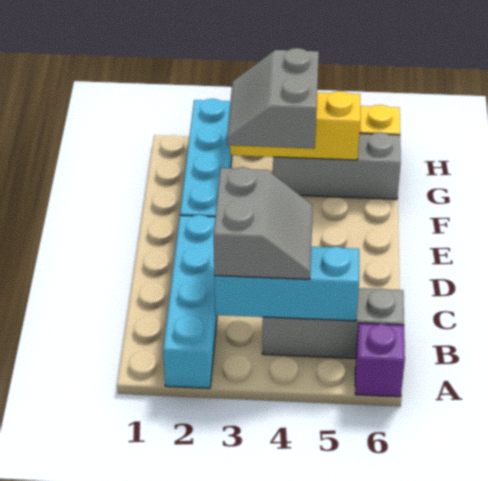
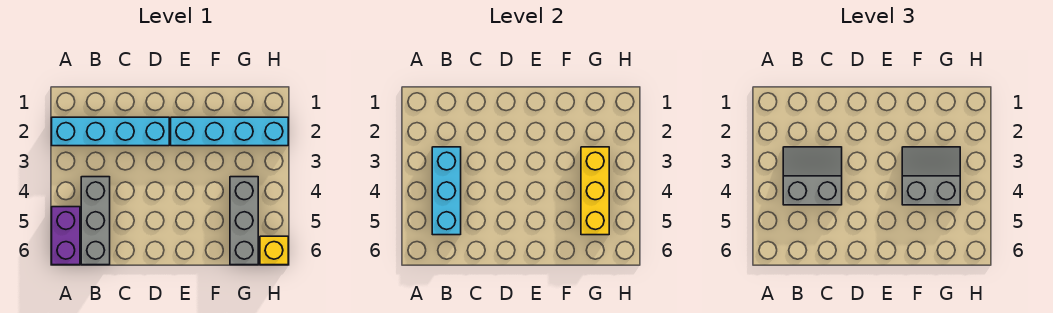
purple brick A6 level 1 -> purple brick A5:A6 level 1
grey slope B3:C4 level 3 top 3 -> grey slope B3:C4 level 3 top 4

